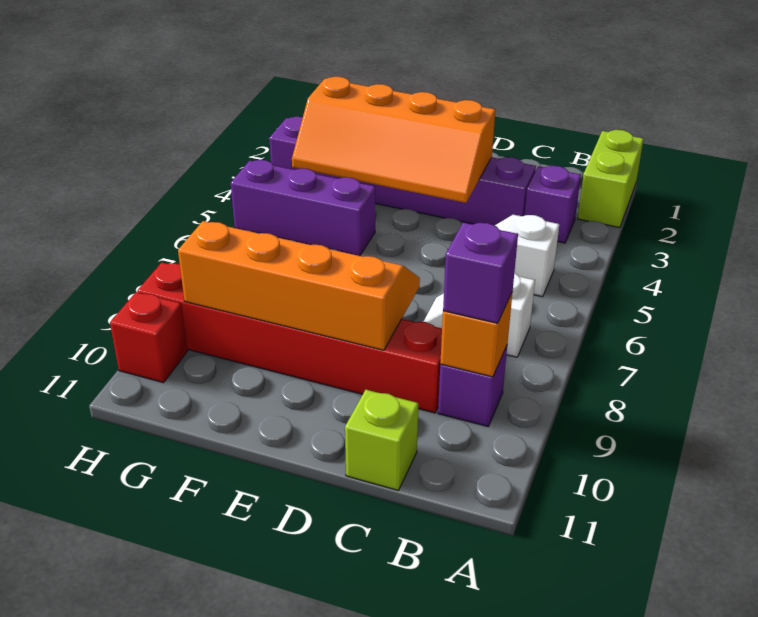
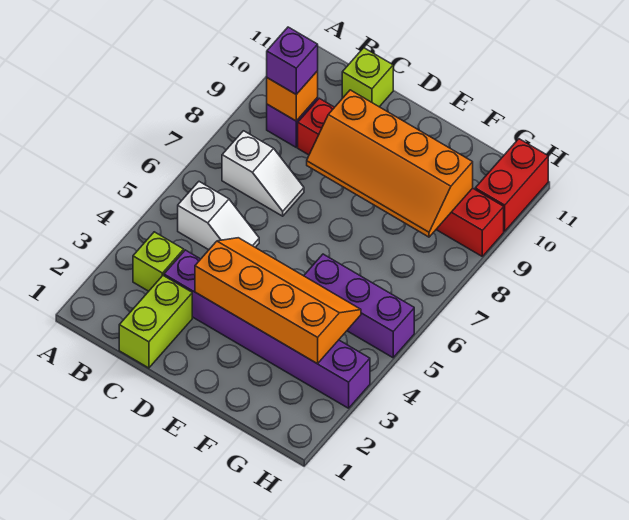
lime brick A1:A2 level 1 -> lime brick C1:C2 level 1
purple brick B3 level 1 -> lime brick B3 level 1
red brick H10 level 1 -> red brick H10:H11 level 1

